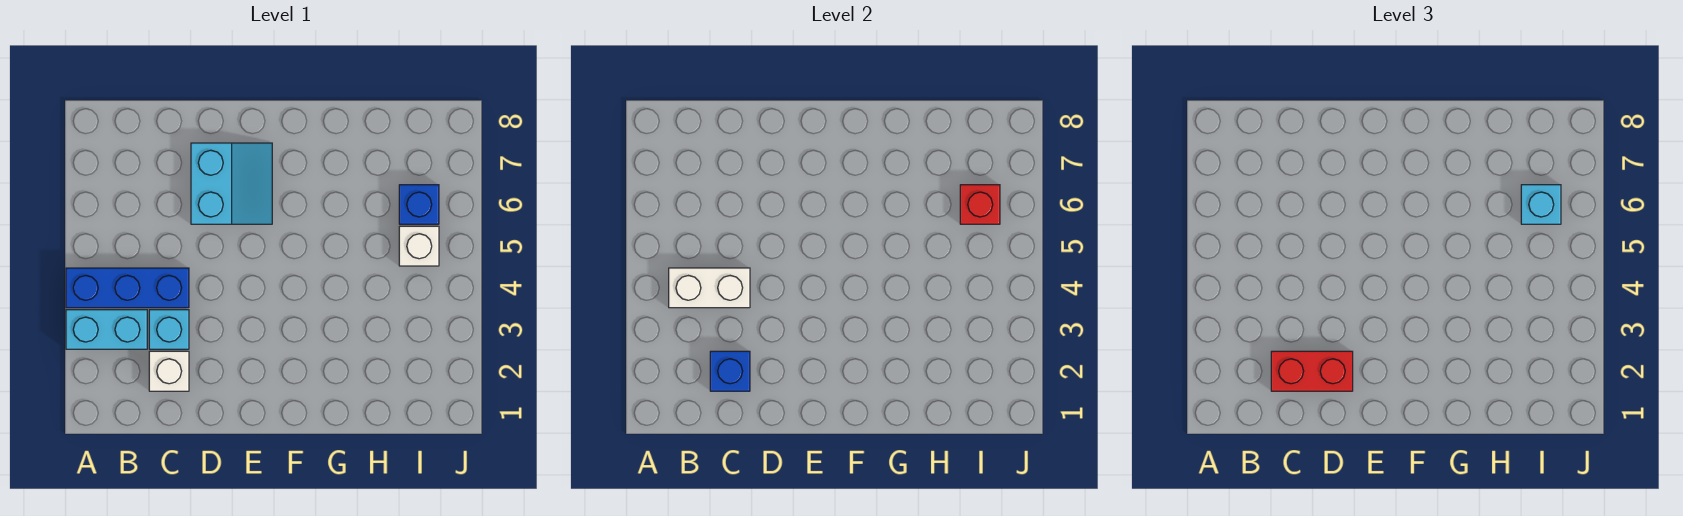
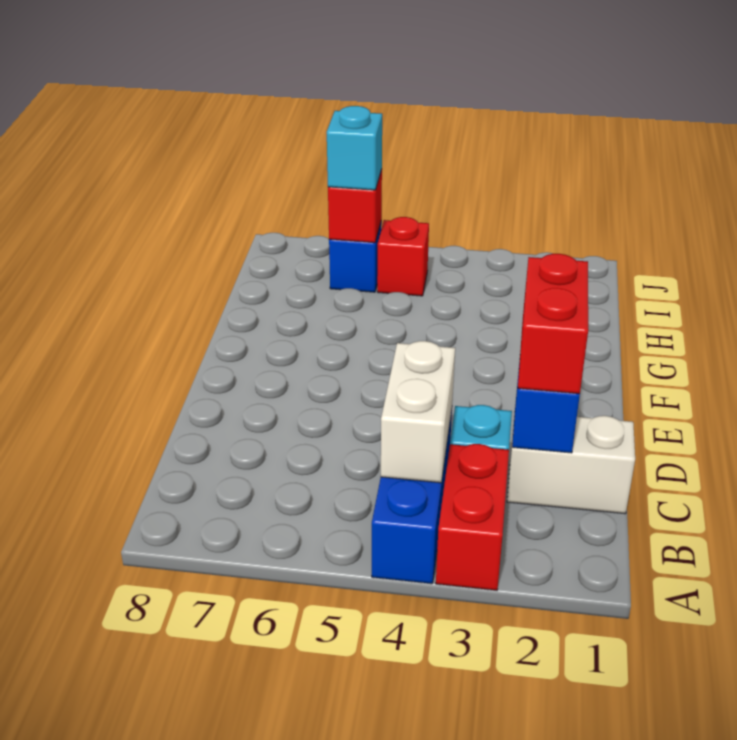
cyan brick A3:B3 level 1 -> red brick A3:B3 level 1
white brick C2 level 1 -> white brick C1:C2 level 1
cyan slope D6:E7 level 1 top D -> none
white brick I5 level 1 -> red brick I5 level 1

